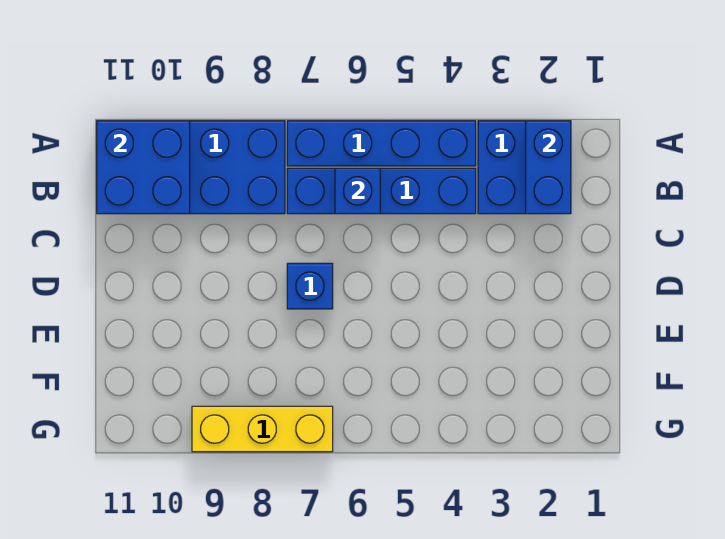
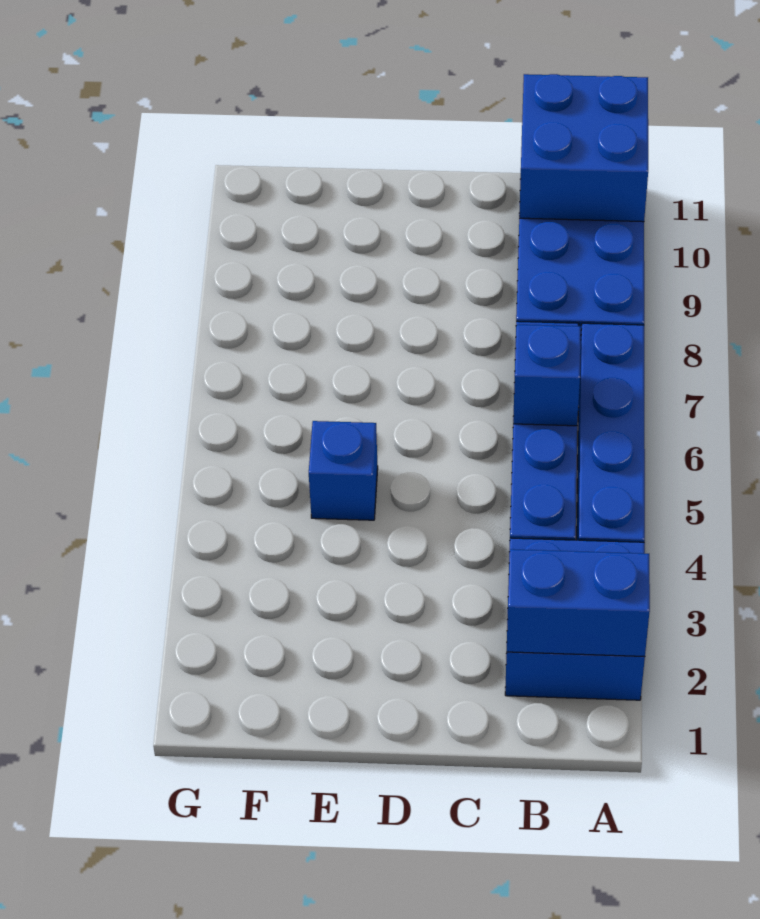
blue brick D7 level 1 -> blue brick E5 level 1
yellow brick G7:G9 level 1 -> none

